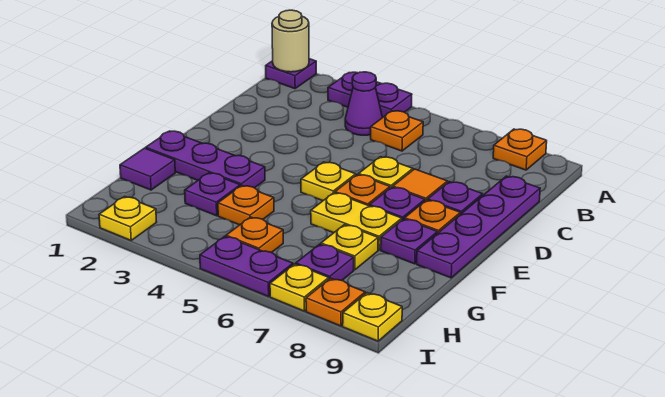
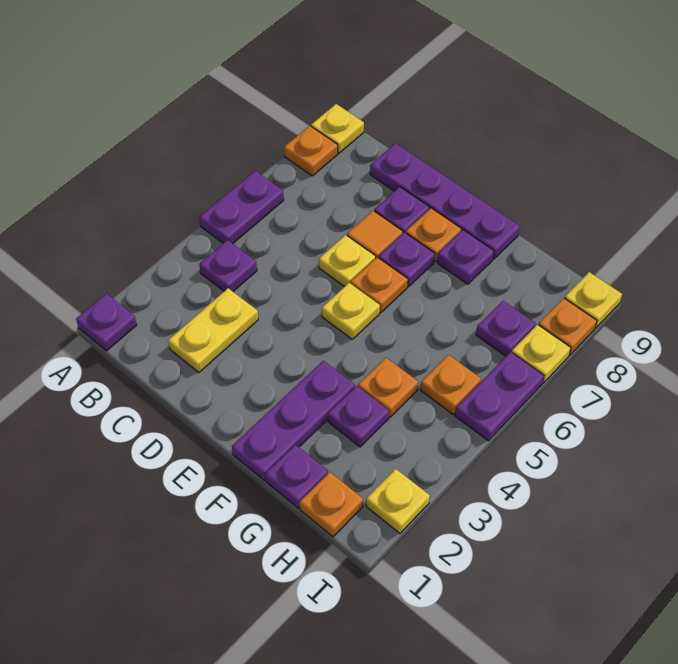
tan round brick A1 level 2 -> none
purple plate A3:A4 level 1 -> purple plate A5:A6 level 1
purple cone B4 level 1 -> purple plate B4 level 1
orange plate B5 level 1 -> orange plate H1 level 1
yellow plate F6:F7 level 1 -> yellow plate C2:C3 level 1
purple tile G1 level 1 -> purple plate G1 level 1
yellow plate G7 level 1 -> yellow plate A9 level 1

